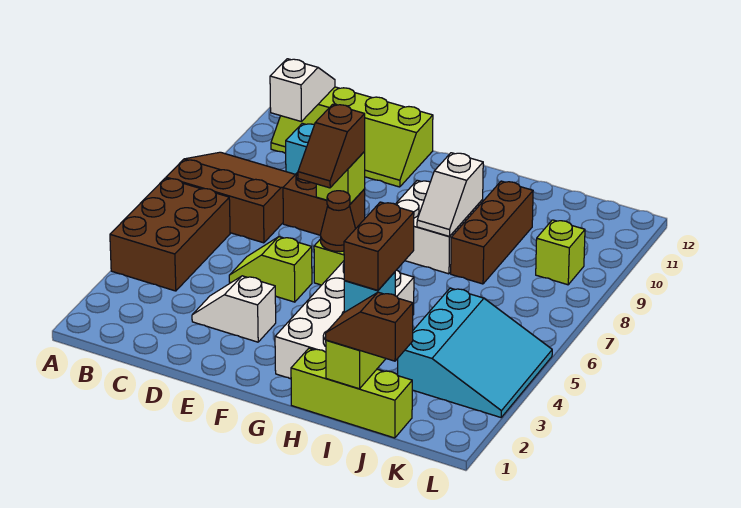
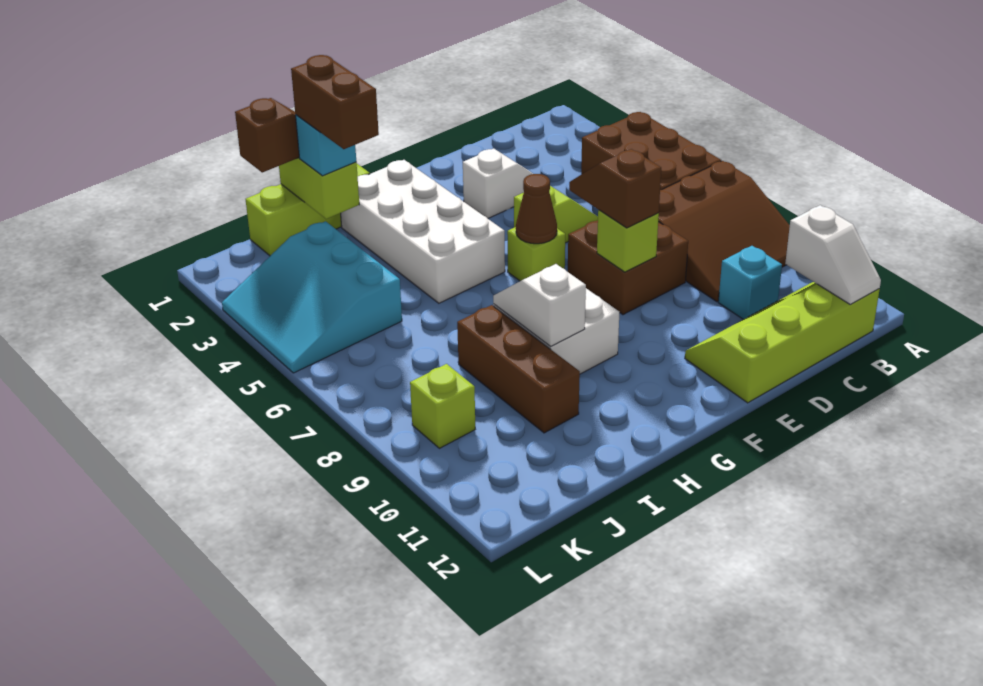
brown brick D8:E8 level 1 -> brown brick D7:E8 level 1

